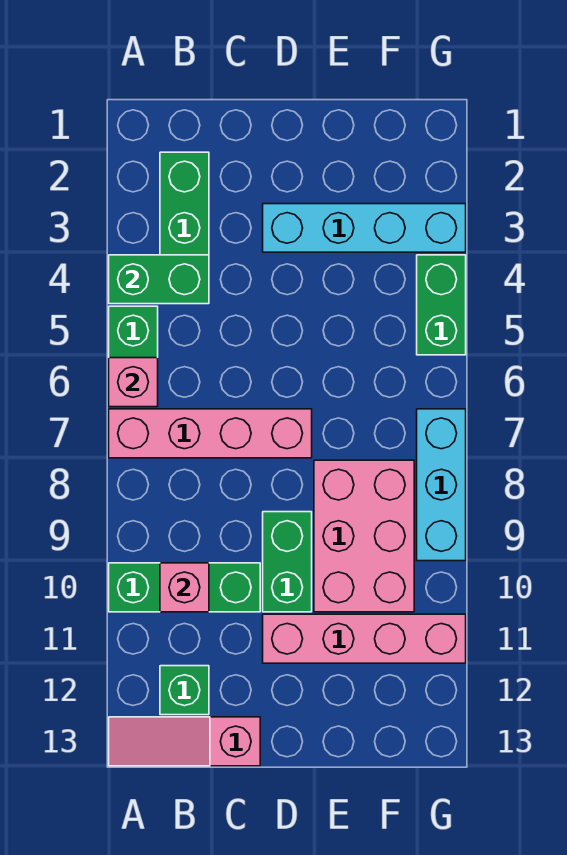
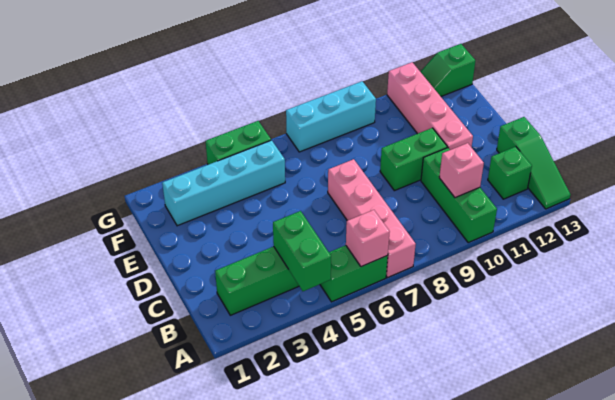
pink slope A13:C13 level 1 top C -> green slope A13:C13 level 1 top C
cyan brick D3:G3 level 1 -> cyan brick F2:F5 level 1
pink brick E8:F10 level 1 -> none
none -> green slope G12:G13 level 1 top 13

